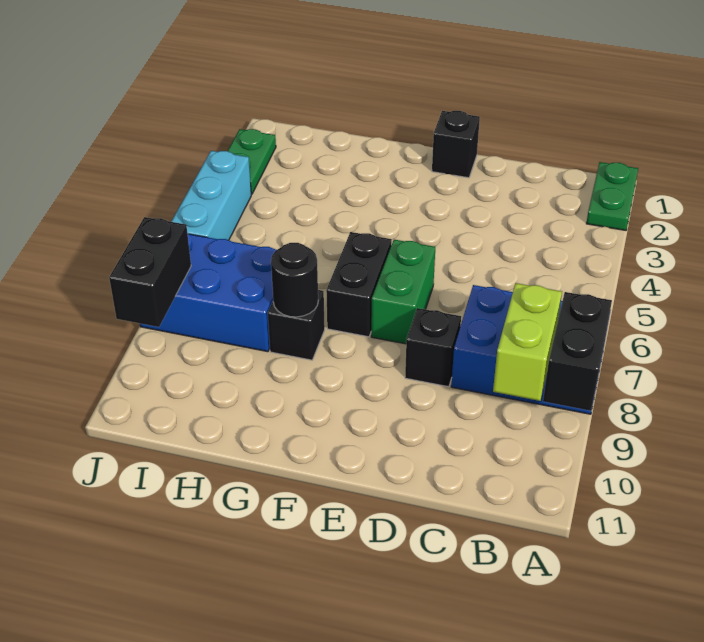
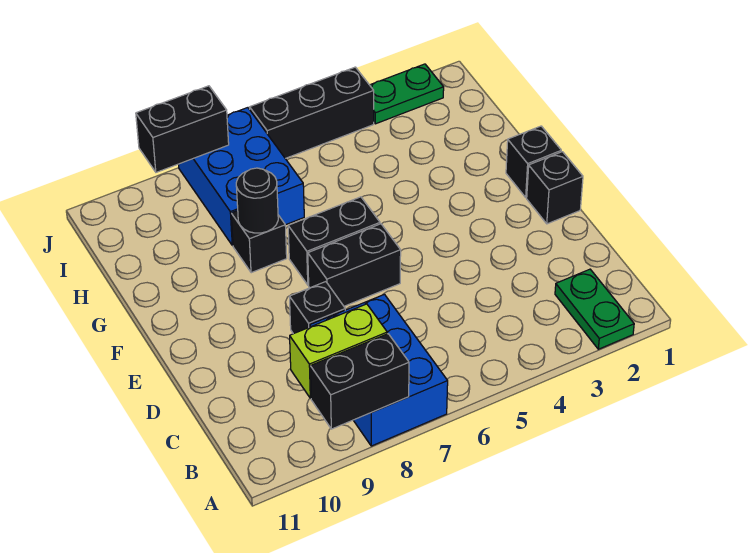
green plate A1:A2 level 1 -> green plate A2:B2 level 1
green brick E6:E7 level 1 -> black brick E6:E7 level 1
none -> black brick F1 level 1
cyan brick J4:J6 level 1 -> black brick J4:J6 level 1

